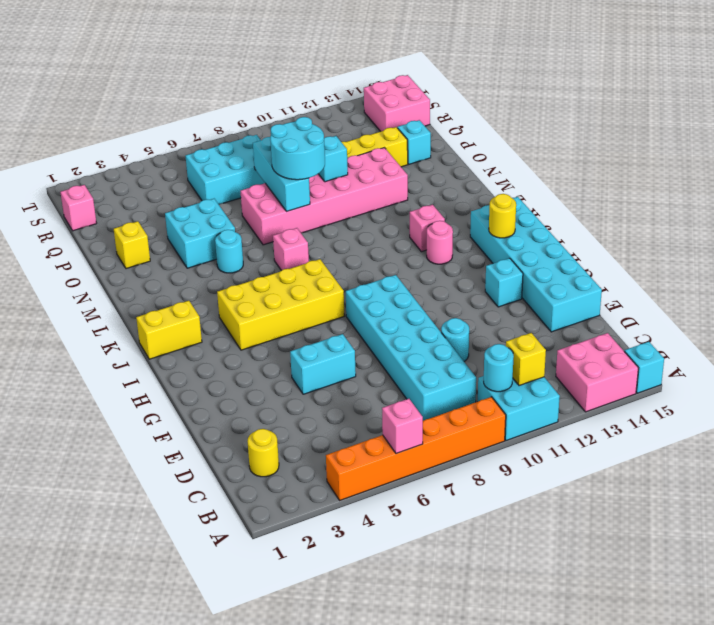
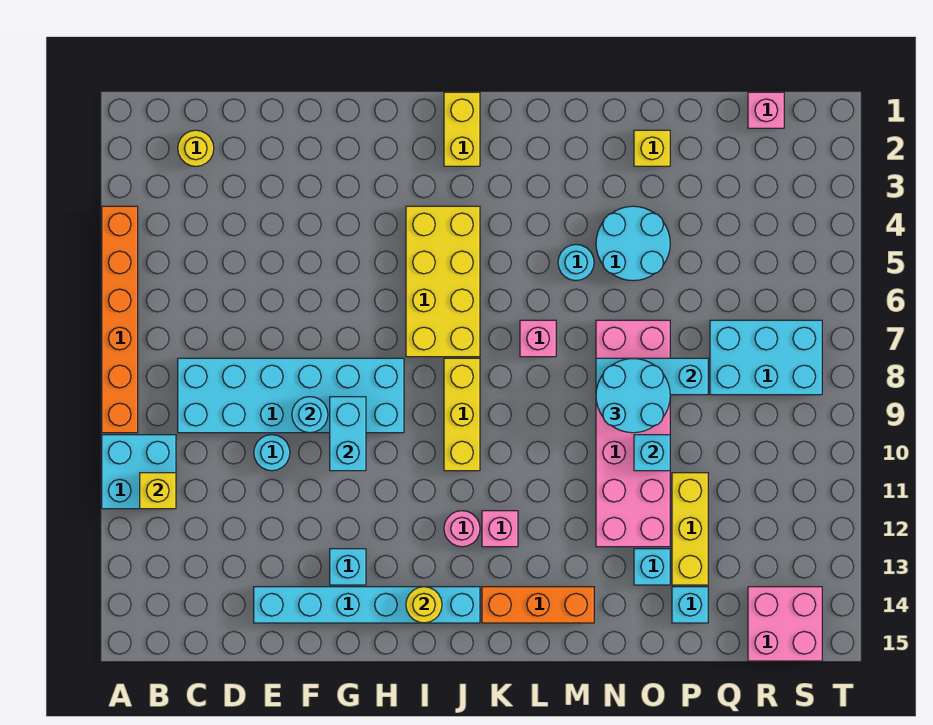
pink brick A6 level 2 -> none
pink brick A13:B14 level 1 -> none
cyan brick A15 level 1 -> cyan brick O13 level 1
cyan round brick B10 level 2 -> cyan round brick F9 level 2
cyan brick E14:J15 level 1 -> cyan brick E14:J14 level 1
cyan brick F5:F6 level 1 -> cyan brick G9:G10 level 2
none -> yellow brick J8:J10 level 1
none -> orange brick K14:M14 level 1
cyan brick N4:O5 level 1 -> cyan round brick N4:O5 level 1
cyan brick Q6:R8 level 1 -> cyan brick Q7:S8 level 1

